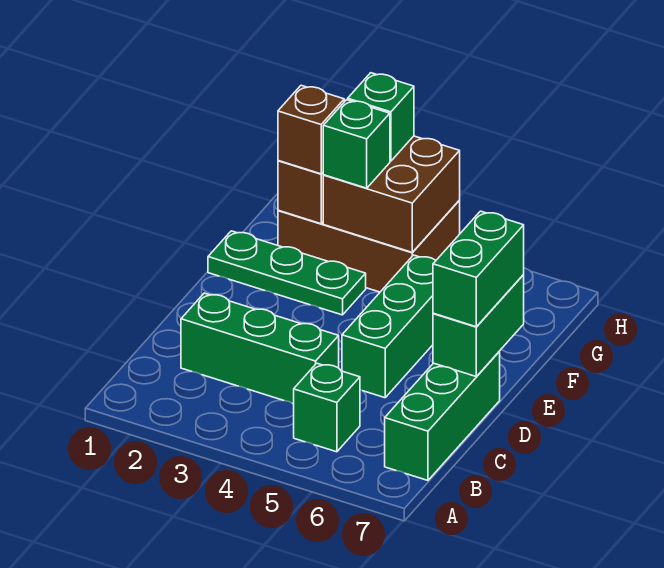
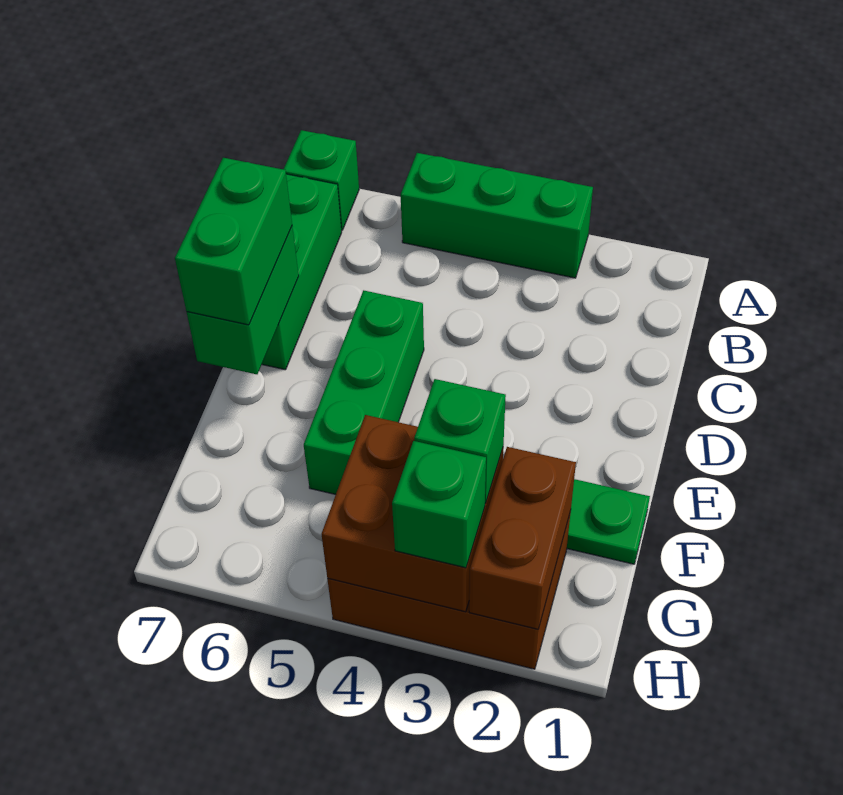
green brick B5 level 1 -> green brick A7 level 1
green brick C2:C4 level 1 -> green brick A3:A5 level 1
brown brick G2 level 3 -> none

